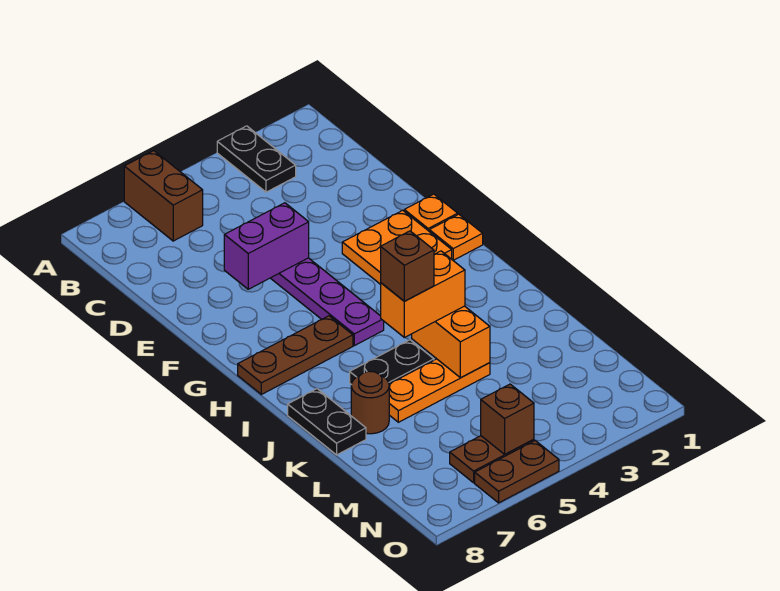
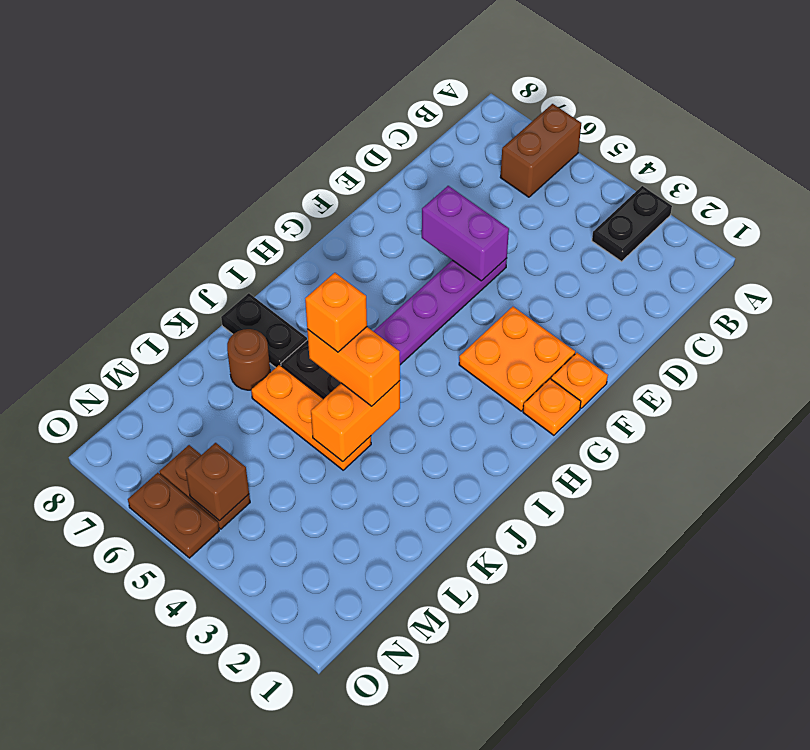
brown plate H6:H8 level 1 -> none
brown brick J5 level 4 -> orange brick J5 level 4
black plate J8:K8 level 1 -> black plate J7:J8 level 1

